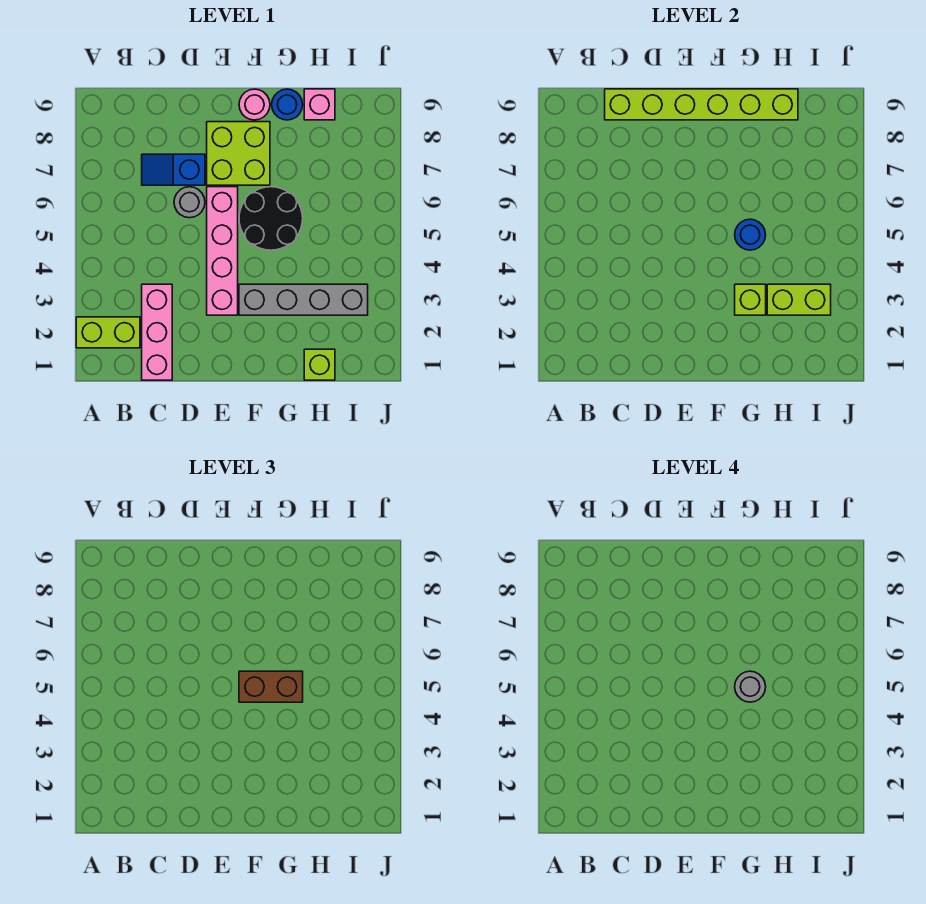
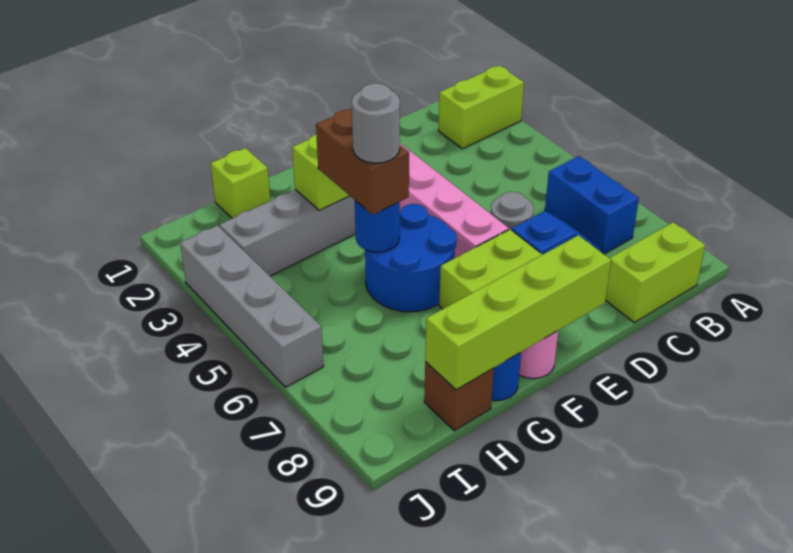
none -> blue brick B6:B7 level 1
pink brick C1:C3 level 1 -> none
lime brick C9:H9 level 2 -> lime brick E9:H9 level 2
black round brick F5:G6 level 1 -> blue round brick F5:G6 level 1
brown brick F5:G5 level 3 -> brown brick G4:G5 level 3
lime brick H3:I3 level 2 -> lime brick B9:C9 level 1
pink brick H9 level 1 -> brown brick H9 level 1
none -> grey brick J3:J6 level 1

